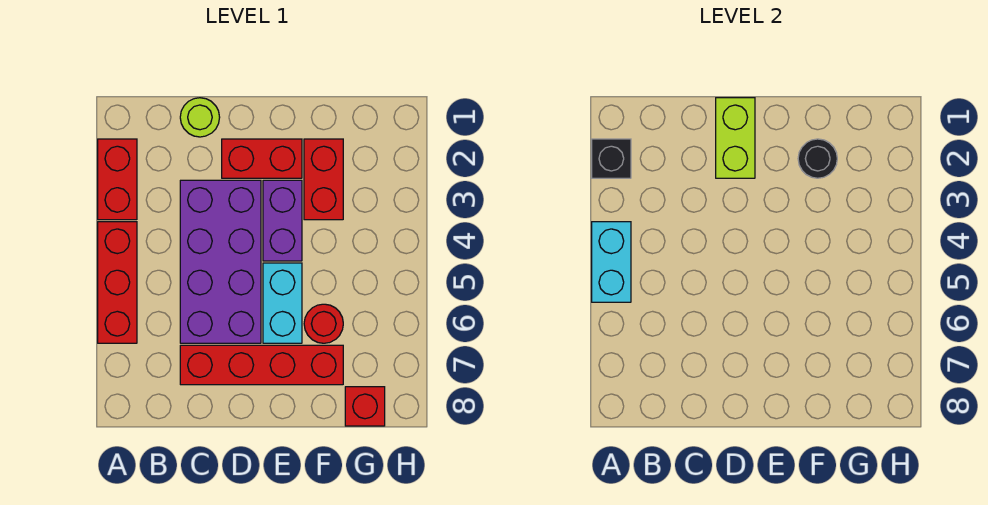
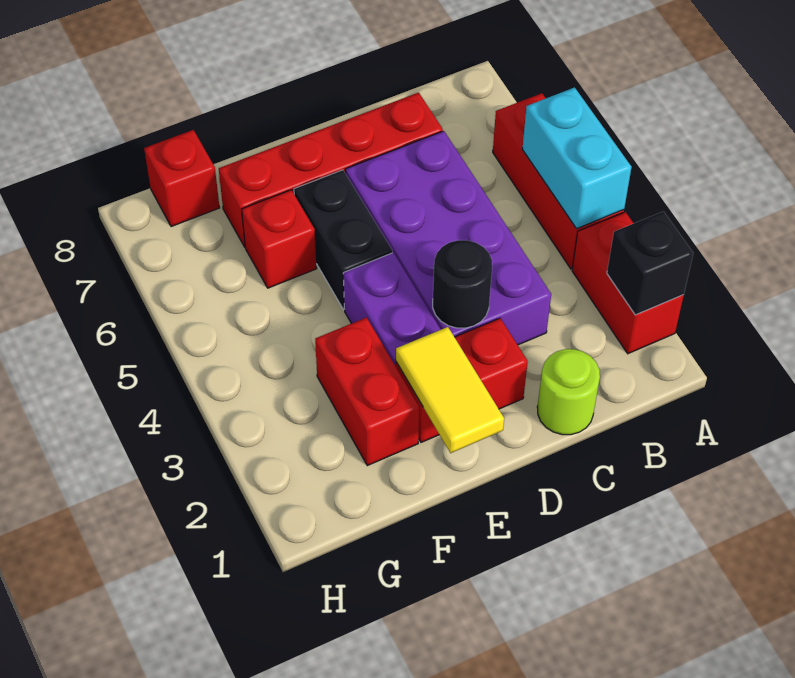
lime brick D1:D2 level 2 -> none
none -> yellow tile E1:E2 level 2
cyan brick E5:E6 level 1 -> black brick E5:E6 level 1
black round brick F2 level 2 -> black round brick D3 level 2
red round brick F6 level 1 -> red brick F6 level 1

